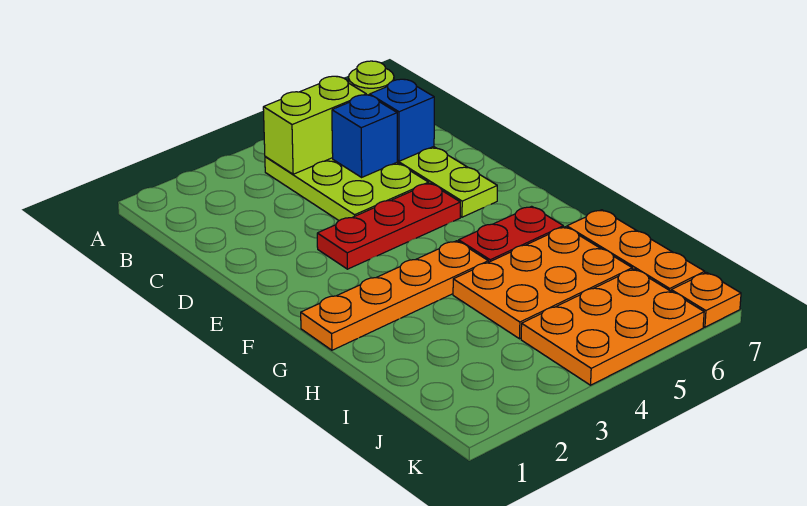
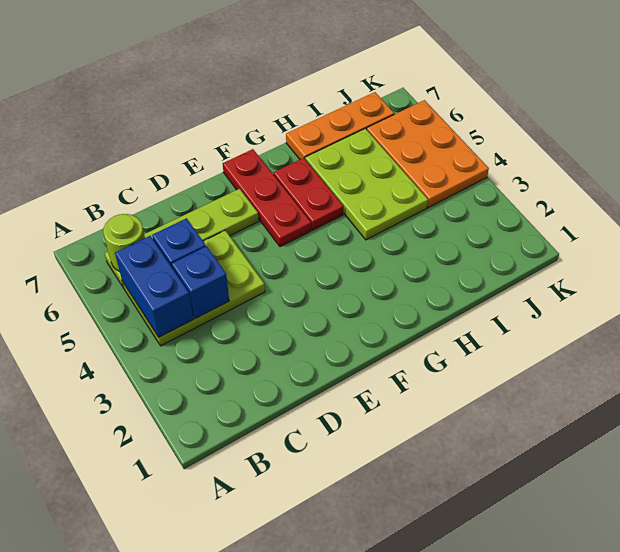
lime brick B4:B5 level 2 -> blue brick B4:B5 level 2
blue brick C6 level 2 -> blue brick C4 level 2
red plate E3:E5 level 1 -> red plate F5:F7 level 1
orange plate G1:G4 level 1 -> none
orange plate H4:I6 level 1 -> lime plate H4:I6 level 1
orange plate K7 level 1 -> none

